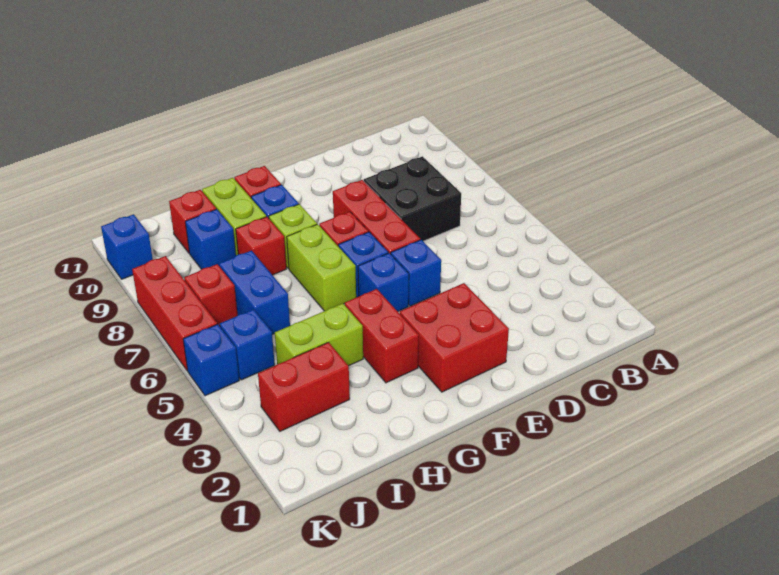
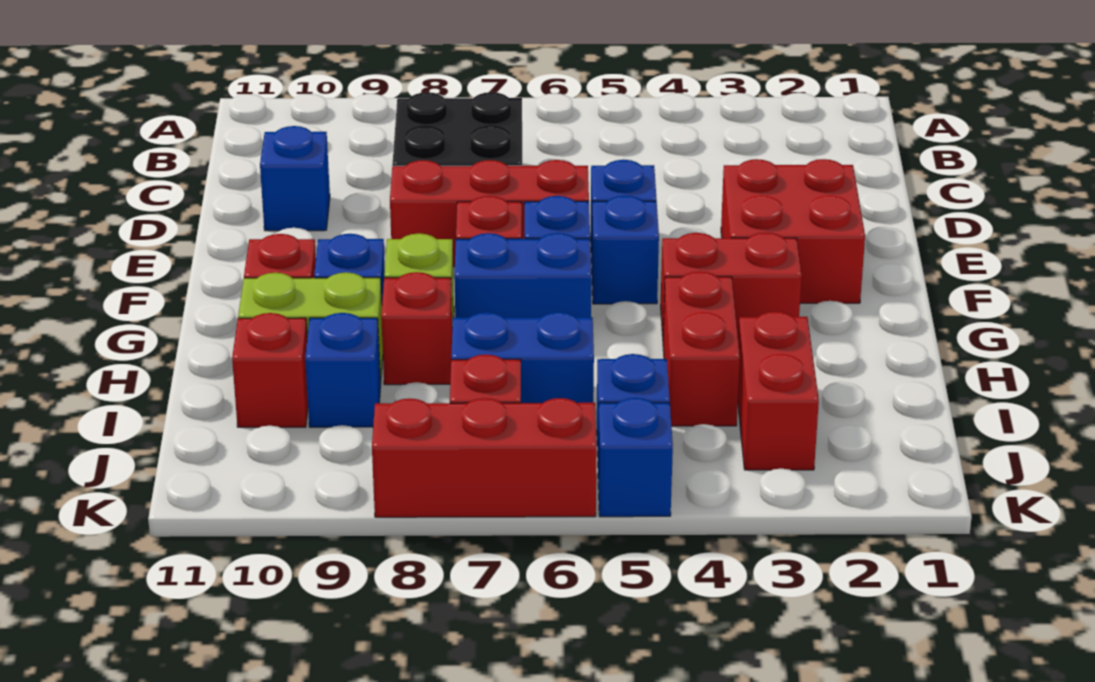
lime brick G6:G7 level 1 -> blue brick G6:G7 level 1
lime brick H4:I4 level 1 -> red brick H4:I4 level 1
blue brick K10 level 1 -> blue brick D10 level 1

